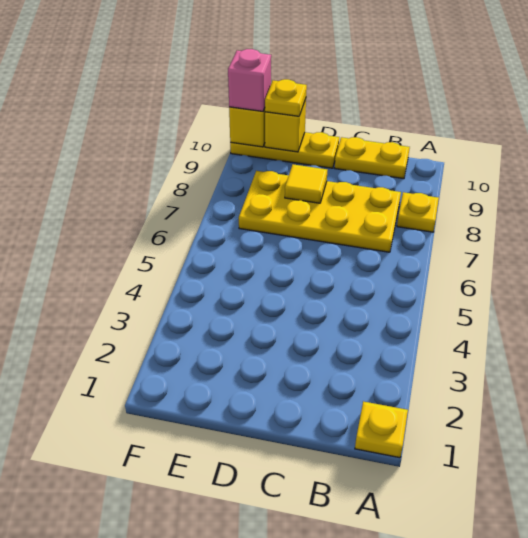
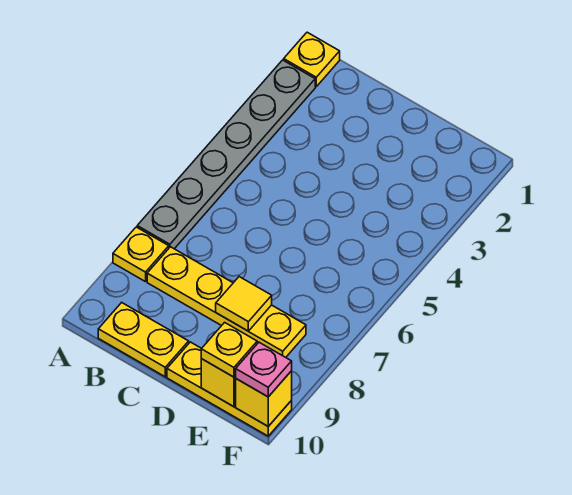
none -> grey plate A2:A7 level 1
yellow plate B7:E8 level 1 -> yellow plate B8:E8 level 1
pink brick F10 level 3 -> pink plate F10 level 3

